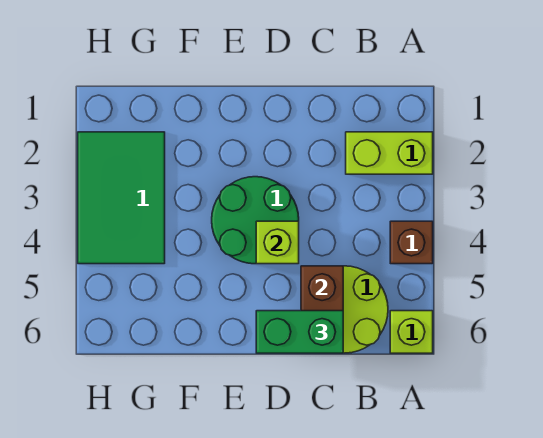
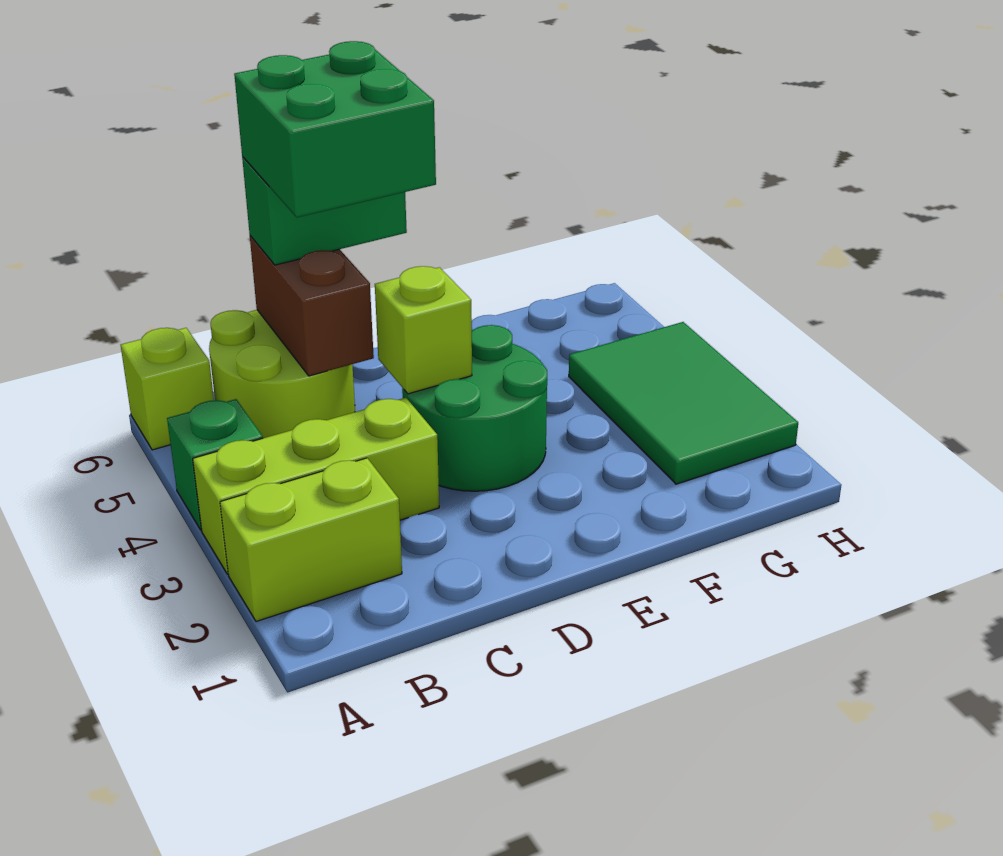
none -> lime brick A3:C3 level 1
brown brick A4 level 1 -> green brick A4 level 1
none -> green brick C5:D6 level 4

